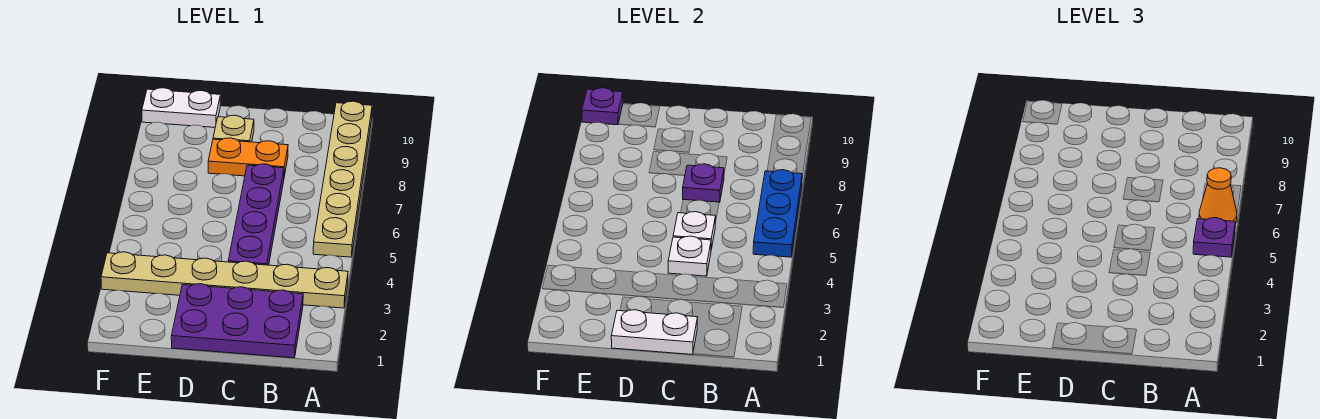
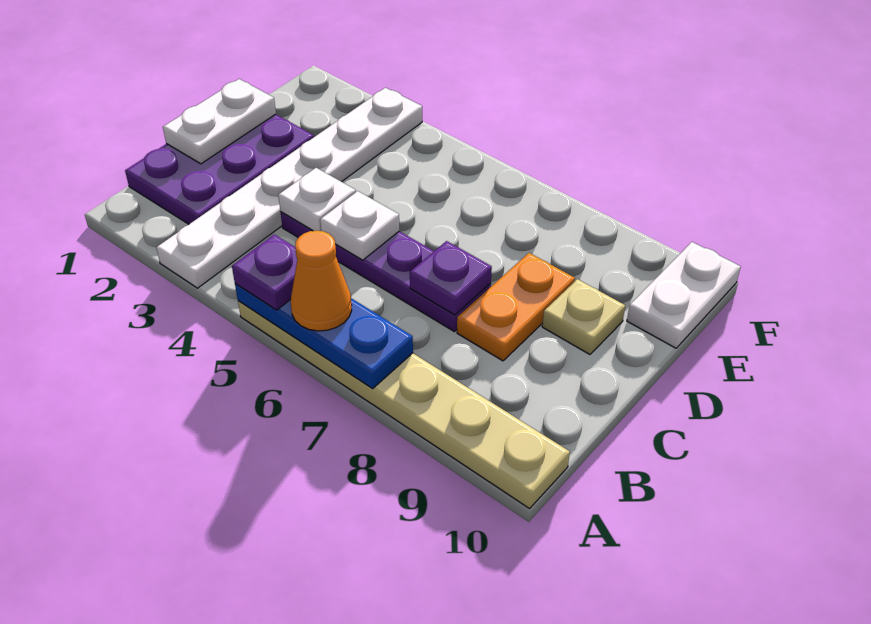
tan plate A3:F3 level 1 -> white plate A3:F3 level 1
purple plate F10 level 2 -> none

